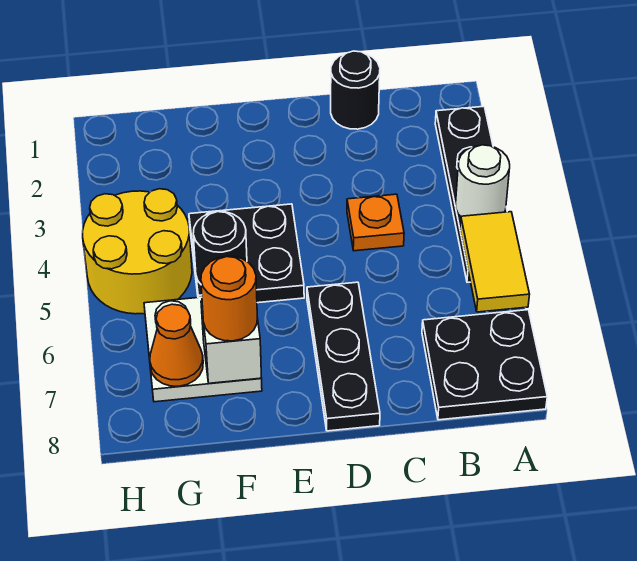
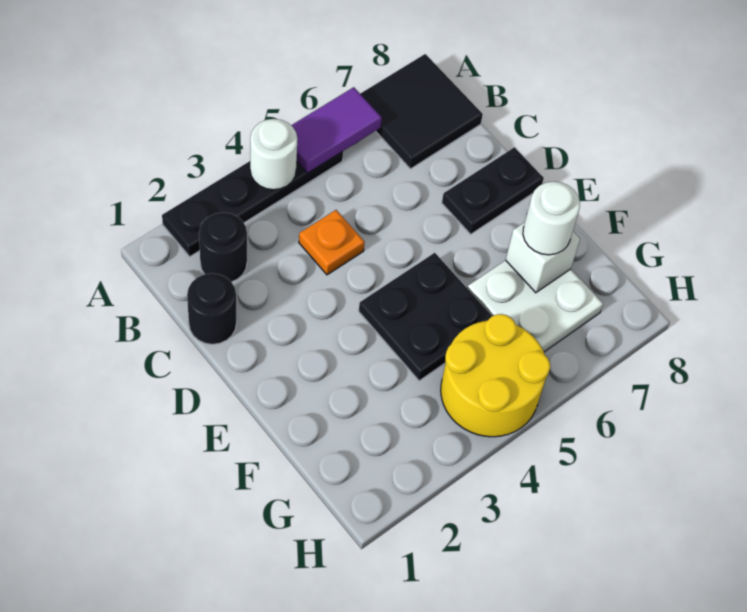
yellow tile A5:A6 level 2 -> purple tile A5:A6 level 2
black plate A7:B8 level 1 -> black tile A7:B8 level 1
black plate D6:D8 level 1 -> black plate D7:D8 level 1
black round brick F5 level 2 -> black round brick B2 level 1
orange round brick F7 level 3 -> white round brick F7 level 3
orange cone G7 level 2 -> none

